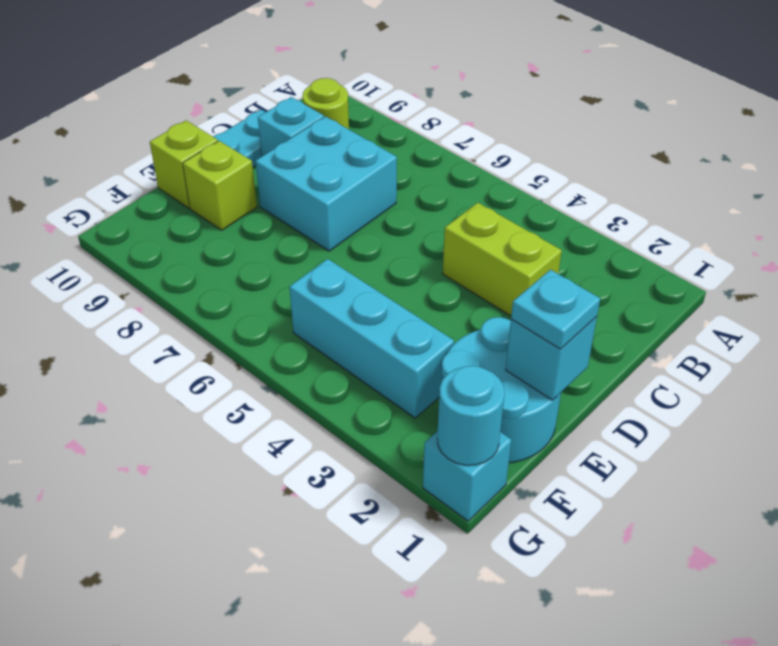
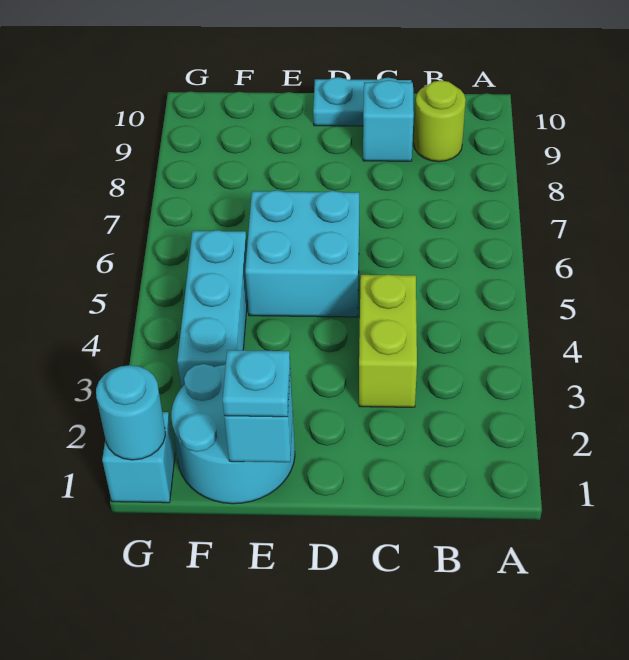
cyan brick C7:D8 level 1 -> cyan brick D5:E6 level 1
lime brick E9 level 1 -> none
lime brick E10 level 1 -> none

